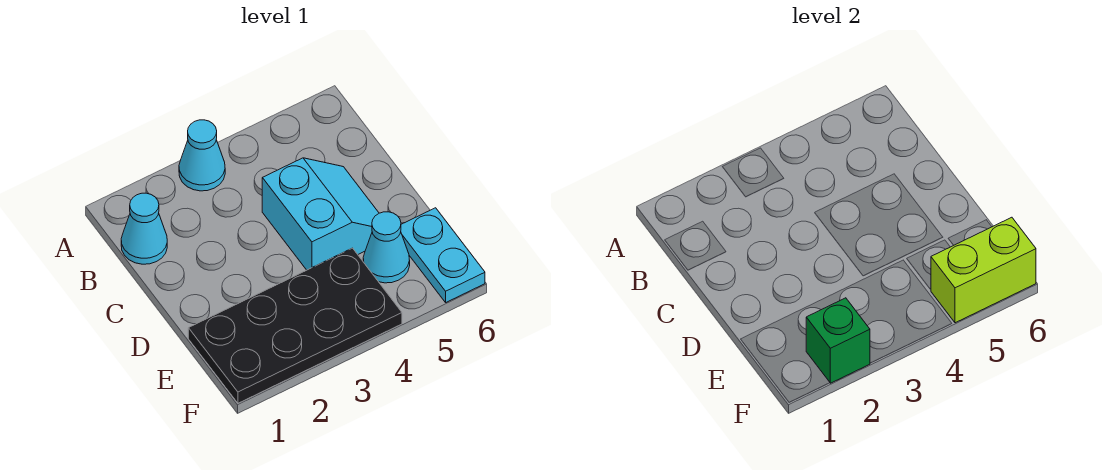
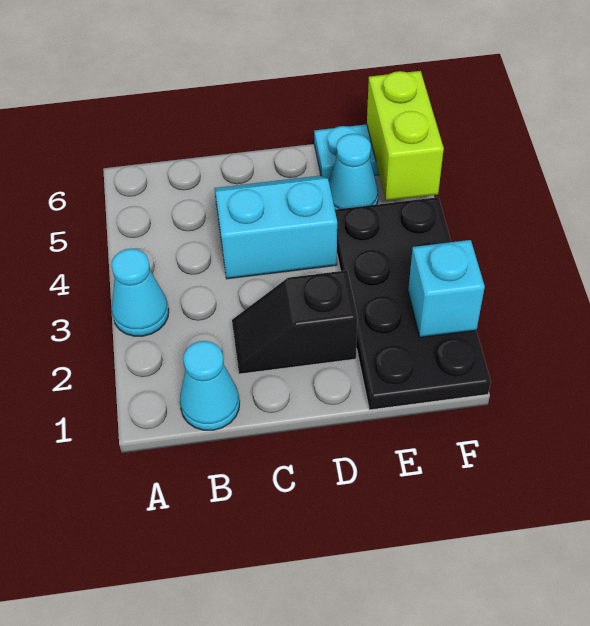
none -> black slope C2:D2 level 1 top D
green brick F2 level 2 -> cyan brick F2 level 2

